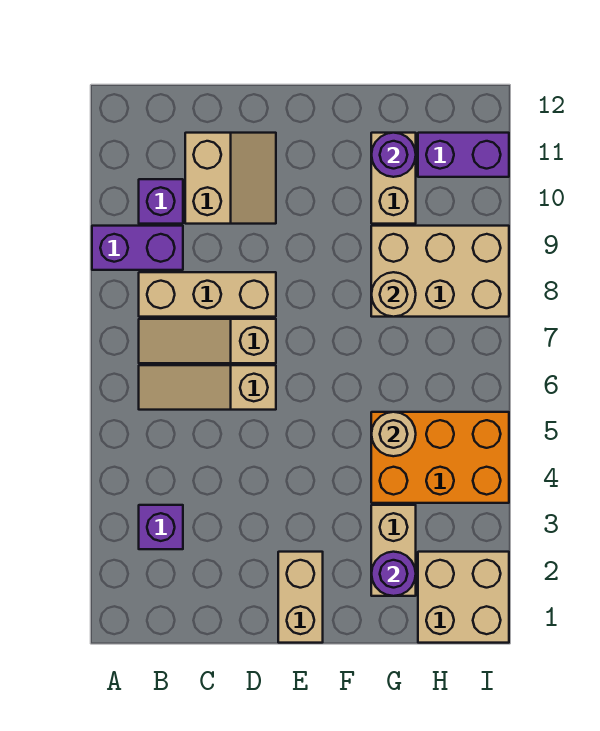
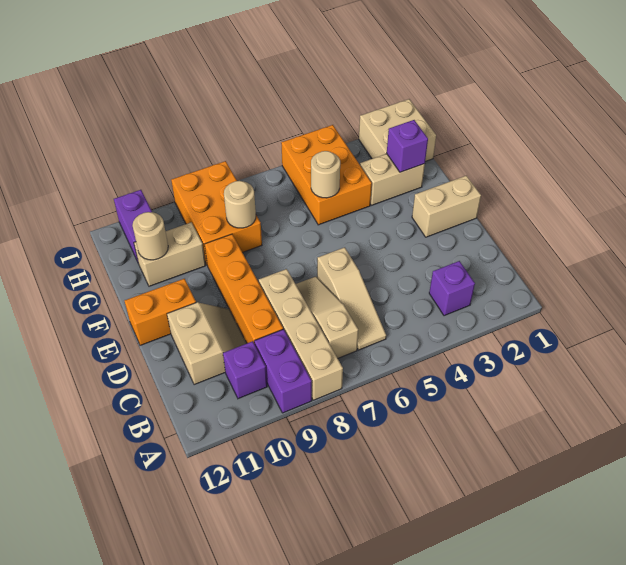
tan slope B7:D7 level 1 top D -> tan slope B7:D7 level 1 top B
tan brick B8:D8 level 1 -> tan brick A8:D8 level 1
none -> orange brick C9:F9 level 1
tan slope C10:D11 level 1 top C -> tan slope C10:D11 level 1 top 11
none -> orange brick E11:E12 level 1
purple round brick G2 level 2 -> purple brick G2 level 2
tan brick G8:I9 level 1 -> orange brick G8:I9 level 1
purple round brick G11 level 2 -> tan round brick G11 level 2

